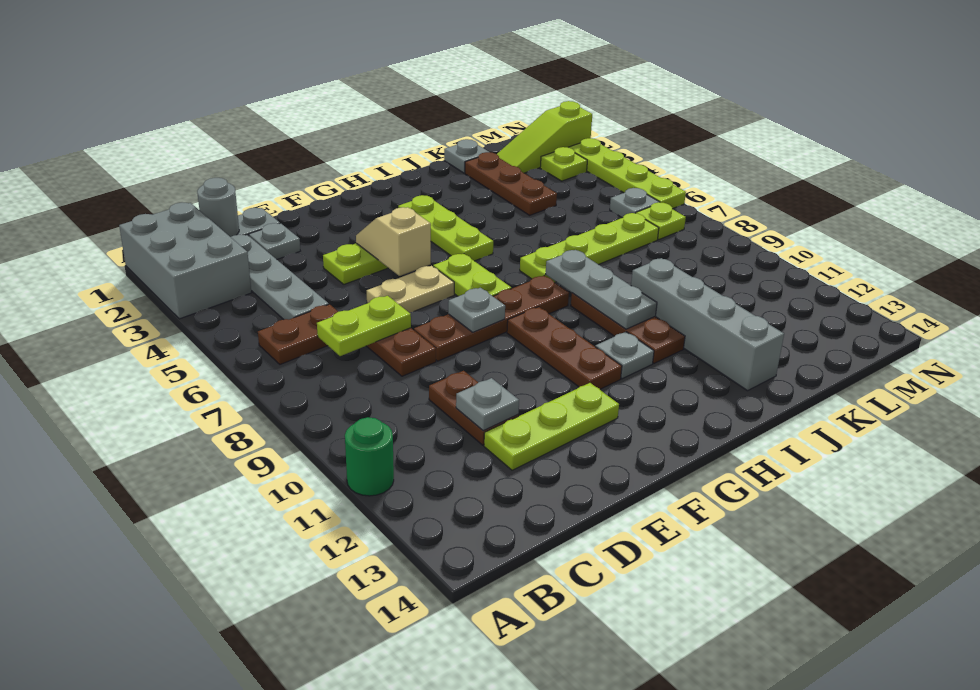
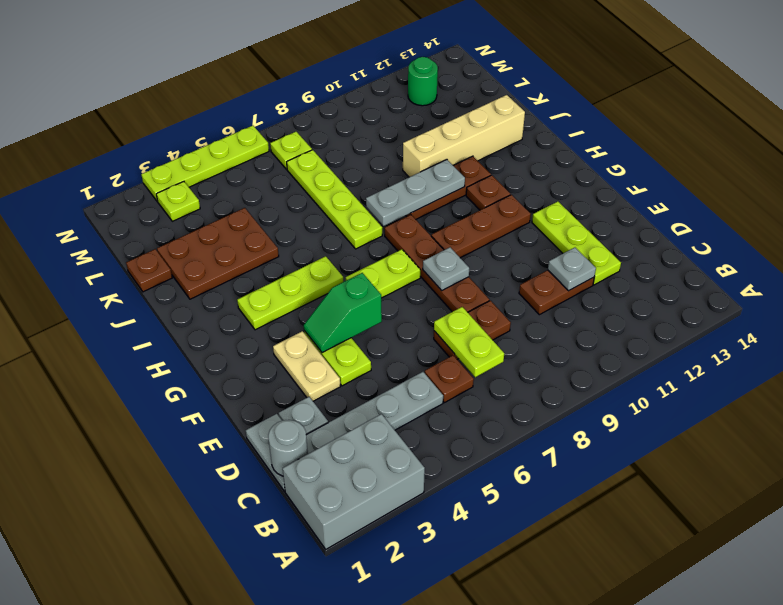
green round brick A11 level 1 -> green round brick M12 level 1
brown plate B6:C6 level 1 -> brown plate C6 level 1
tan plate E6:F6 level 1 -> tan plate E3:F3 level 1
tan slope F4:F5 level 2 top 5 -> green slope F4:F5 level 2 top 5
grey plate H11 level 1 -> brown plate H11 level 1
grey brick J10:J13 level 1 -> tan brick J10:J13 level 1
grey plate K1 level 1 -> brown plate K1 level 1
brown plate K2:K4 level 1 -> brown plate J2:K4 level 1
lime slope L2:N2 level 1 top N -> none
grey plate M6 level 1 -> none

